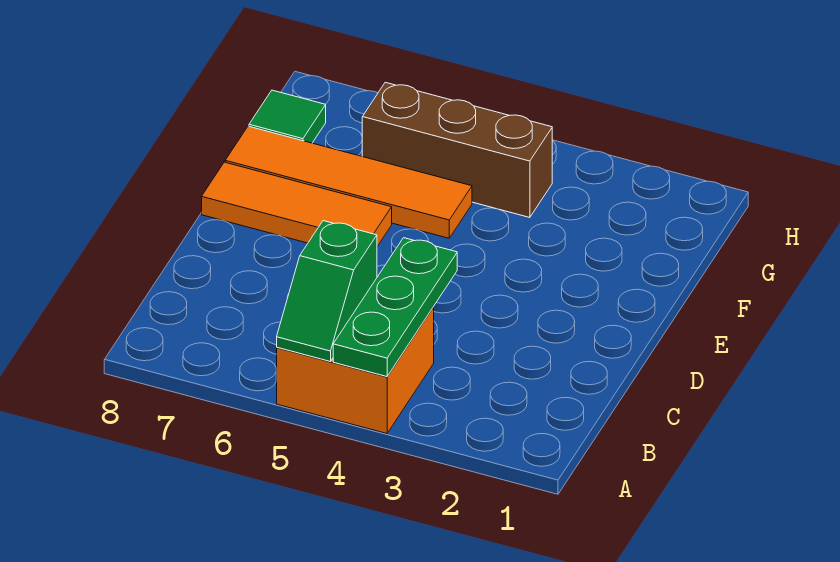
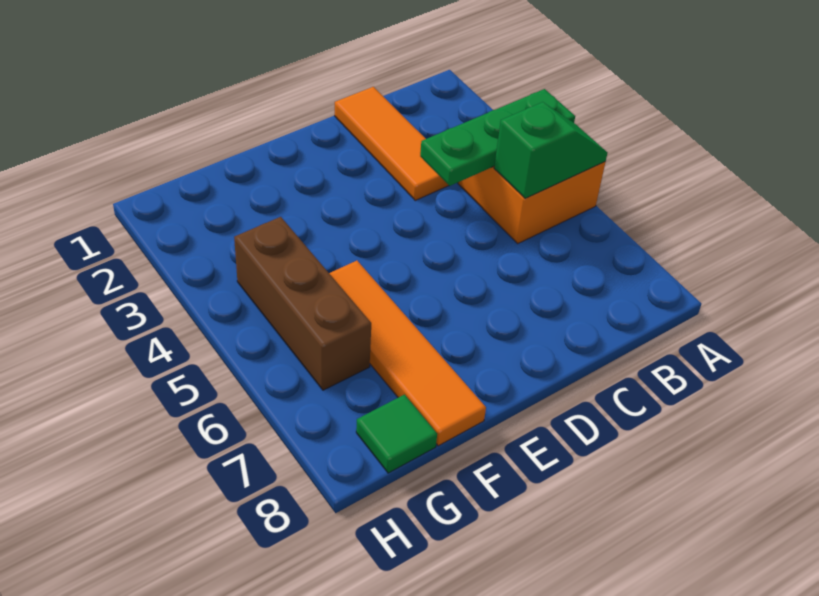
orange tile E6:E8 level 1 -> orange tile C1:C3 level 1

